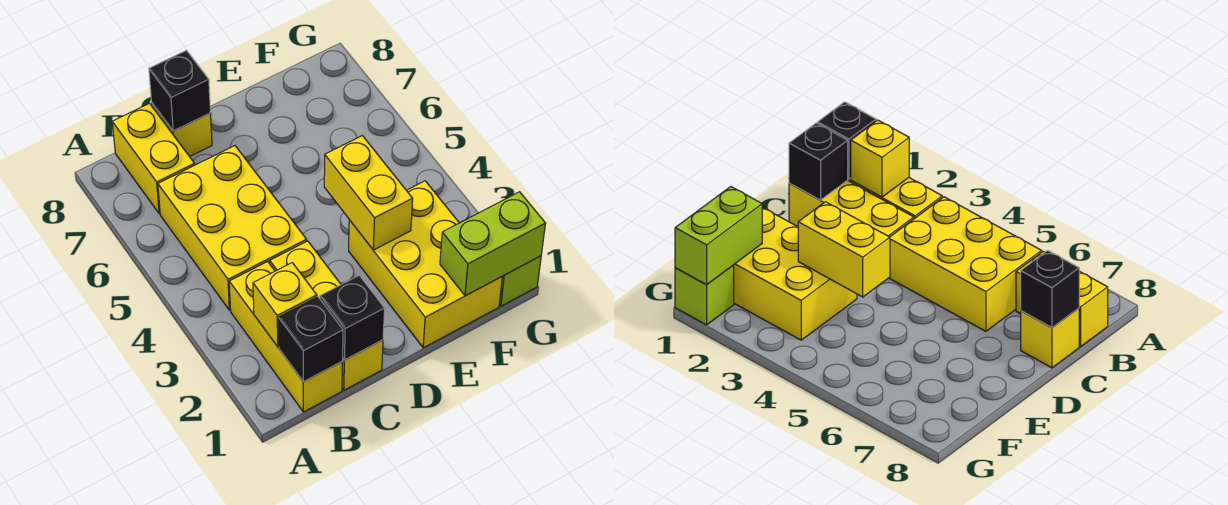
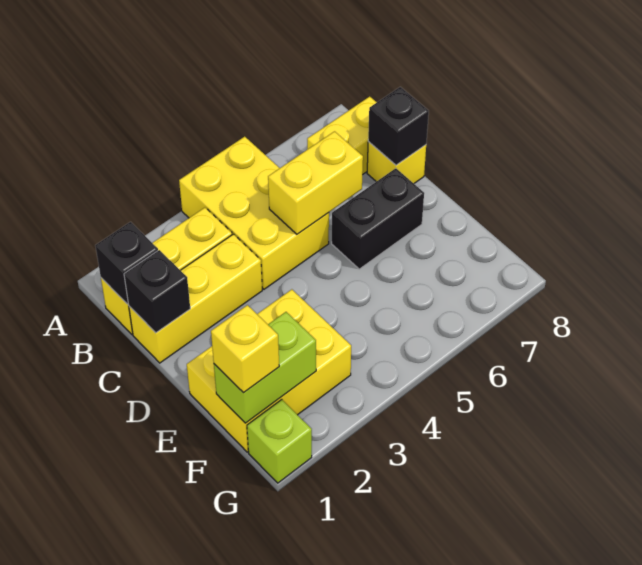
yellow brick B2 level 2 -> yellow brick F1 level 3
yellow brick B4:C6 level 1 -> yellow brick A4:C5 level 1
none -> black brick D6:D7 level 1
yellow brick E3:E4 level 2 -> yellow brick C5:C6 level 2
lime brick F1:G1 level 2 -> lime brick F1:F2 level 2

